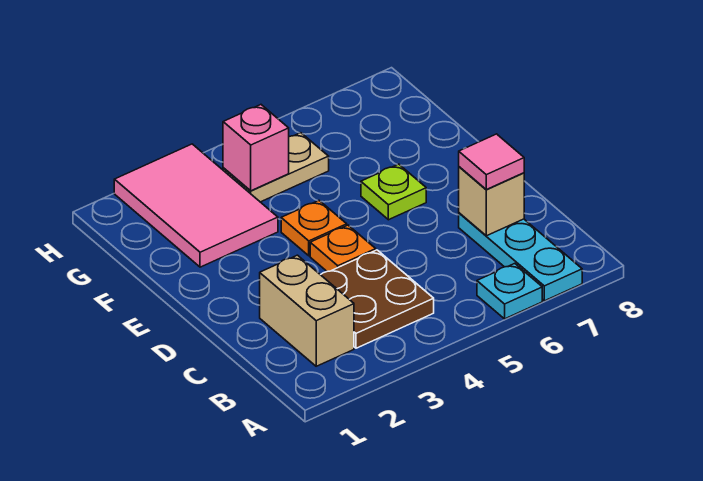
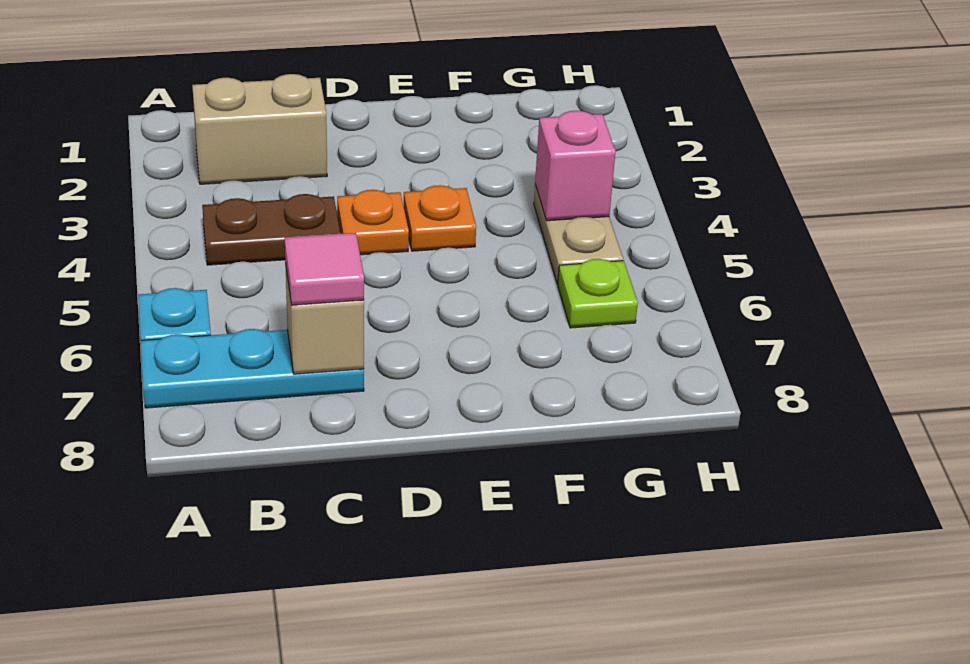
brown plate B3:C4 level 1 -> brown plate B4:C4 level 1
lime plate E6 level 1 -> lime plate G6 level 1
pink tile F2:H3 level 1 -> none

